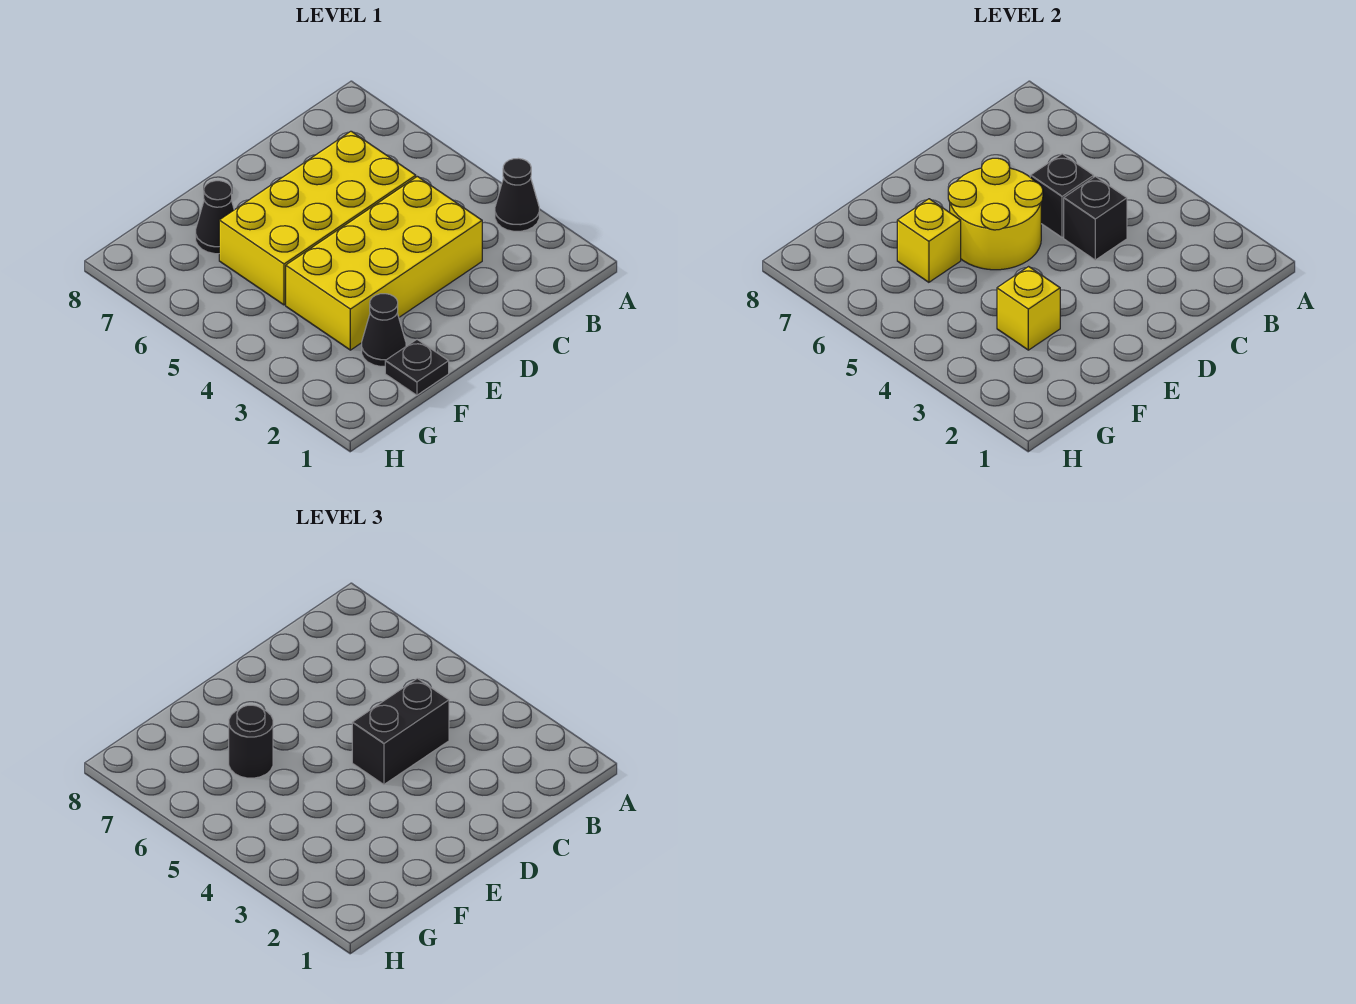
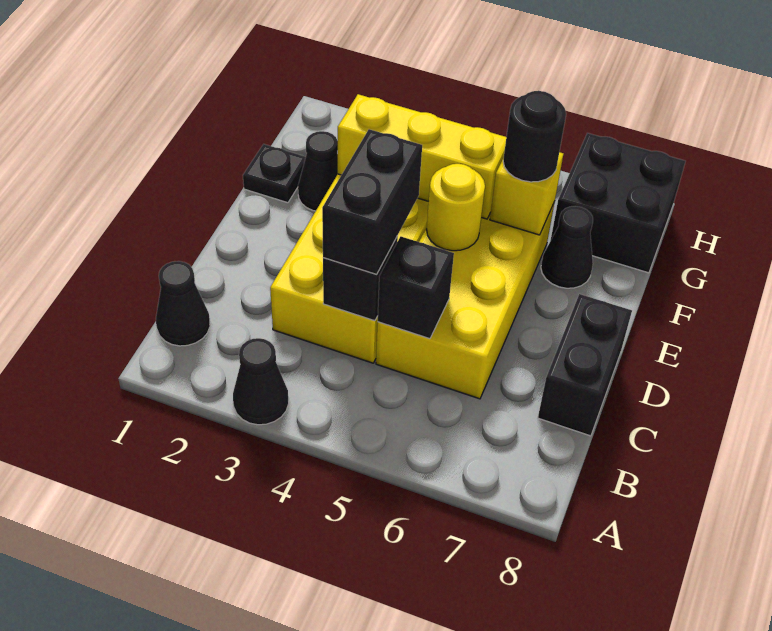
none -> black cone B1 level 1
none -> black brick C8:D8 level 1
yellow round brick D5:E6 level 2 -> yellow round brick E5 level 2
yellow brick F3 level 2 -> yellow brick F3:F5 level 2
none -> black brick G7:H8 level 1

